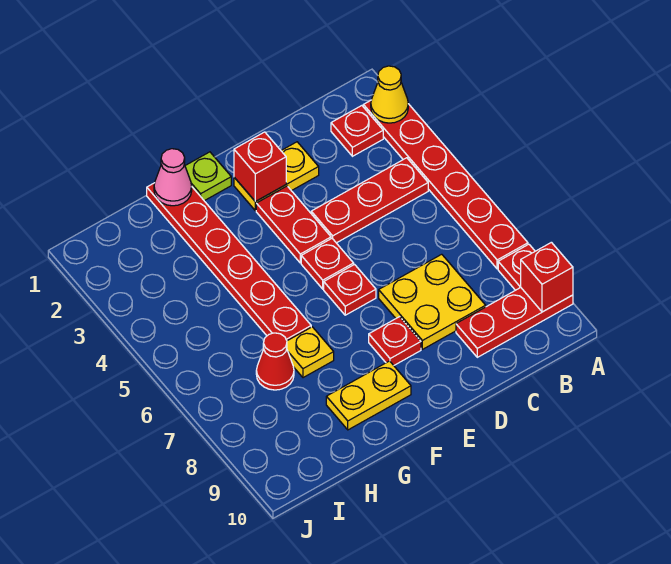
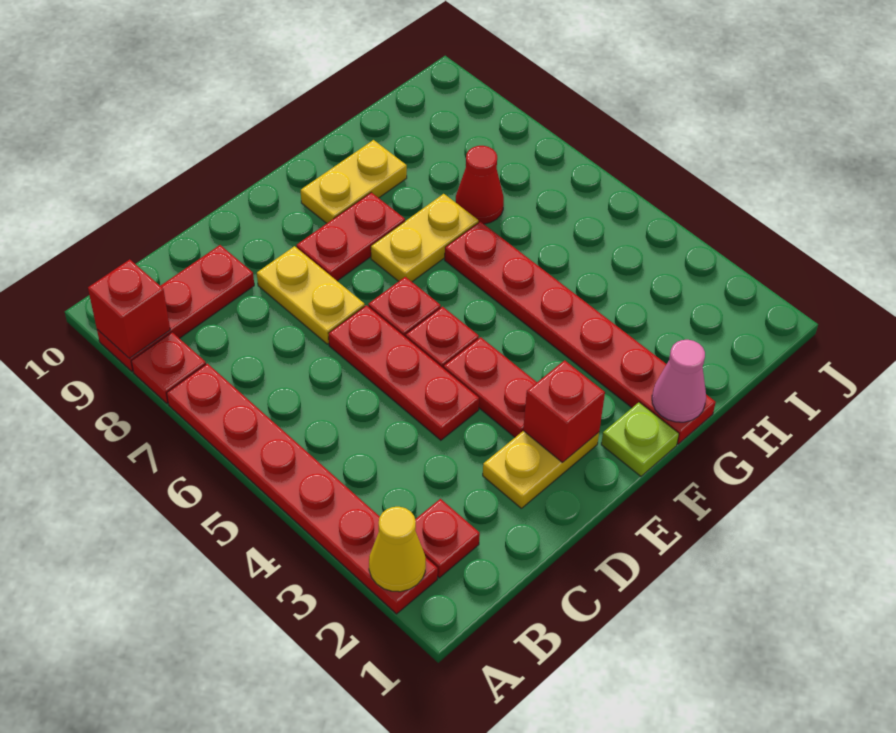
red plate B4:D4 level 1 -> red plate D4:D6 level 1
yellow plate C7:D8 level 1 -> yellow plate D7:D8 level 1
red plate E8 level 1 -> red plate E8:F8 level 1
yellow plate G7 level 1 -> yellow plate F7:G7 level 1

